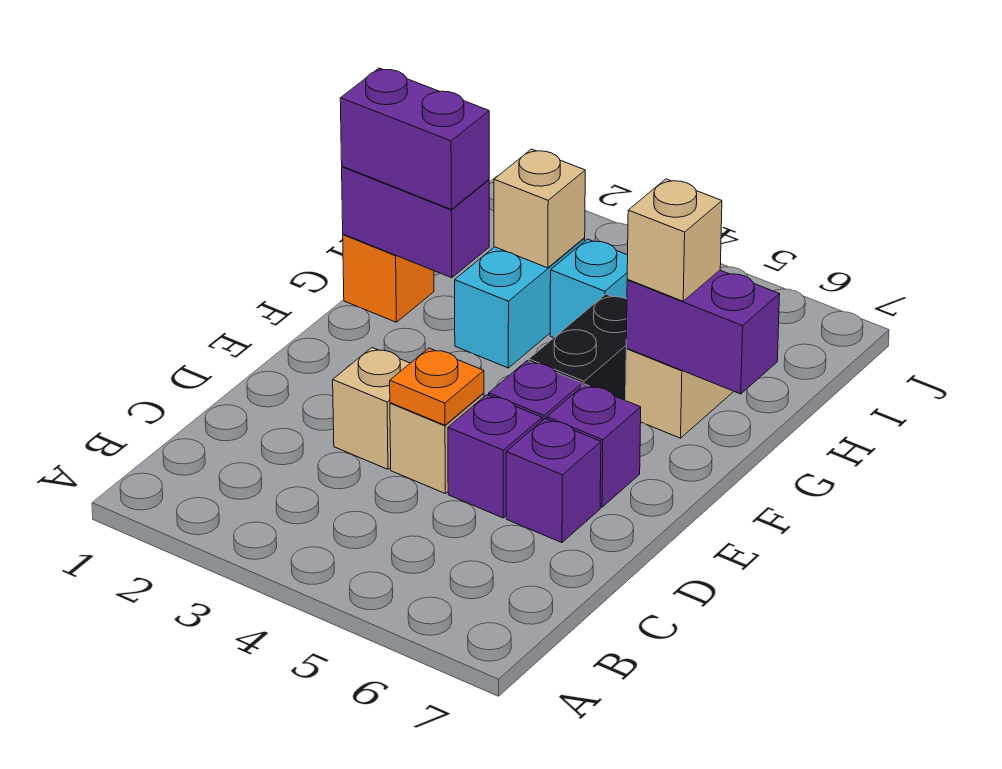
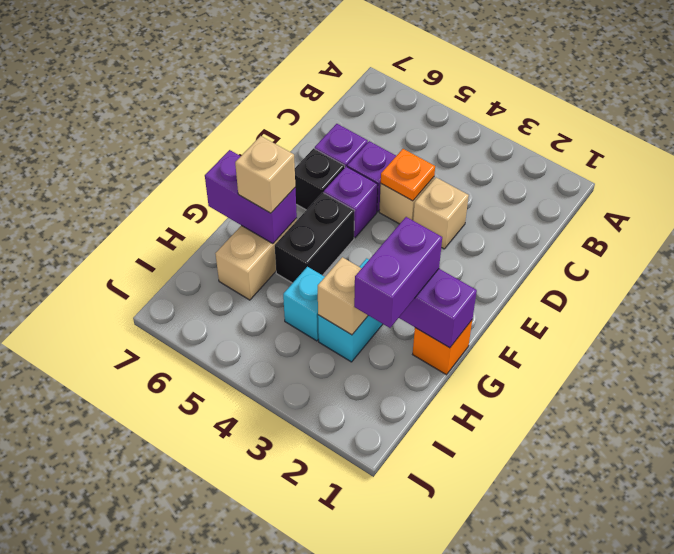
purple brick E6 level 1 -> black brick E6 level 1
purple brick G1:G2 level 3 -> purple brick G2:H2 level 3

